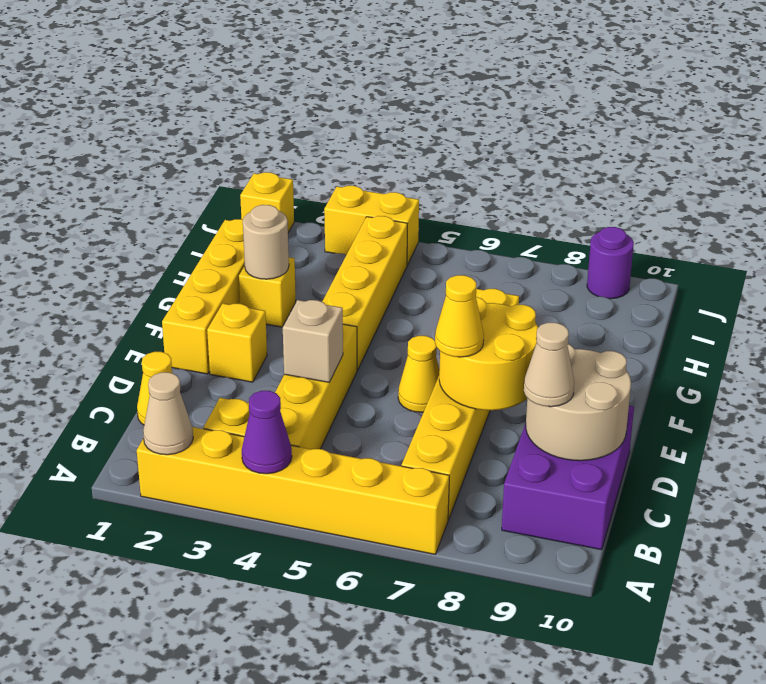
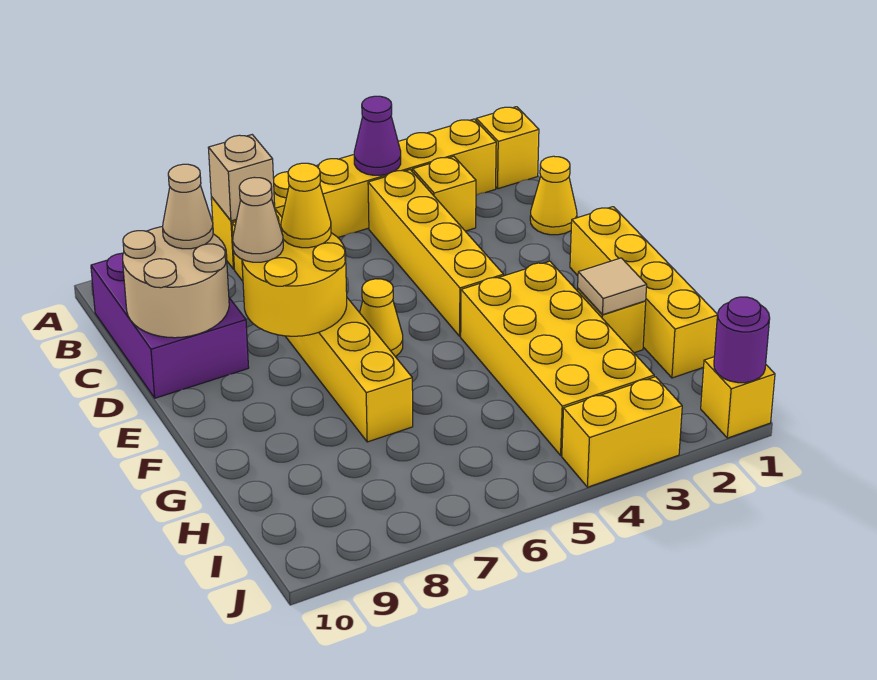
tan cone A2 level 2 -> tan cone D8 level 3
tan brick D4 level 2 -> tan brick A7 level 2
yellow brick E2 level 1 -> yellow brick A1 level 1
yellow brick F4:I4 level 1 -> yellow brick F3:I4 level 1
tan round brick G2 level 2 -> tan tile G2 level 2
purple round brick J9 level 1 -> purple round brick J1 level 2

